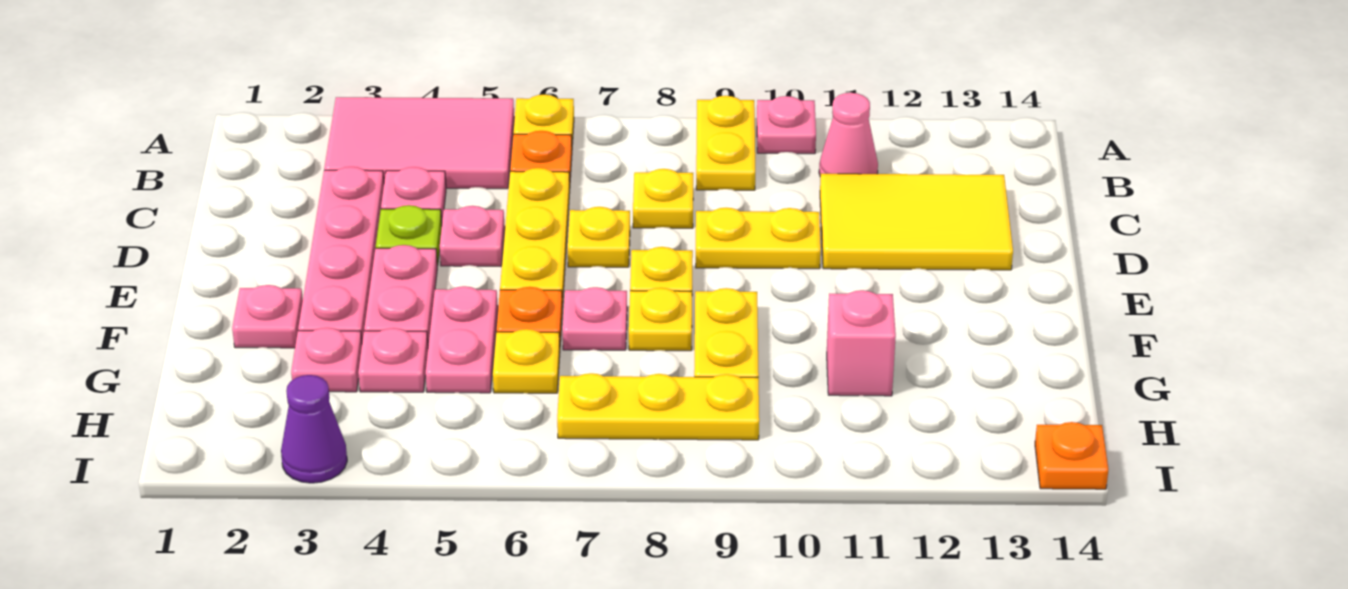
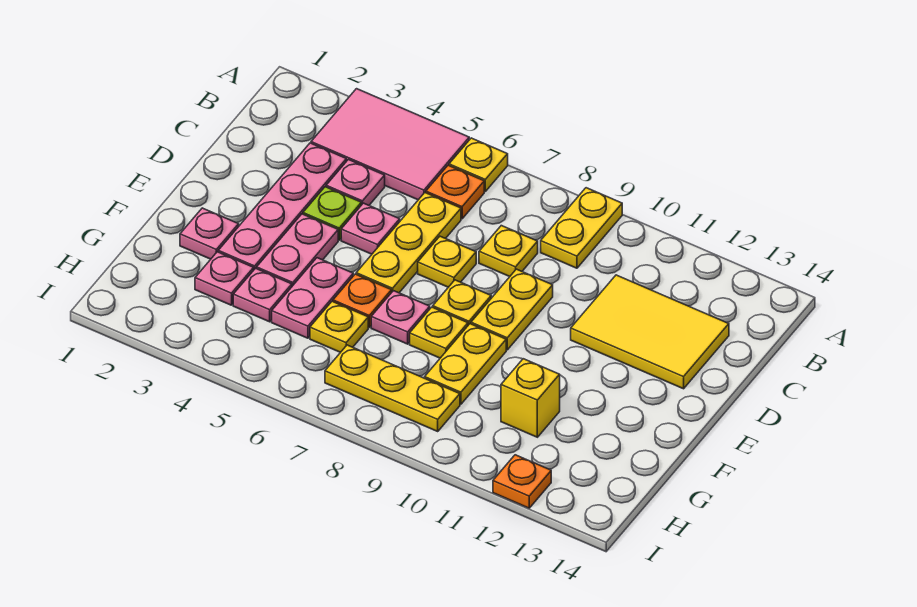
pink plate A10 level 1 -> none
pink cone B11 level 1 -> none
yellow plate D9:D10 level 1 -> yellow plate D9:E9 level 1
pink brick G11 level 1 -> yellow brick G11 level 1
purple cone I3 level 1 -> none
orange plate I14 level 1 -> orange plate I12 level 1

